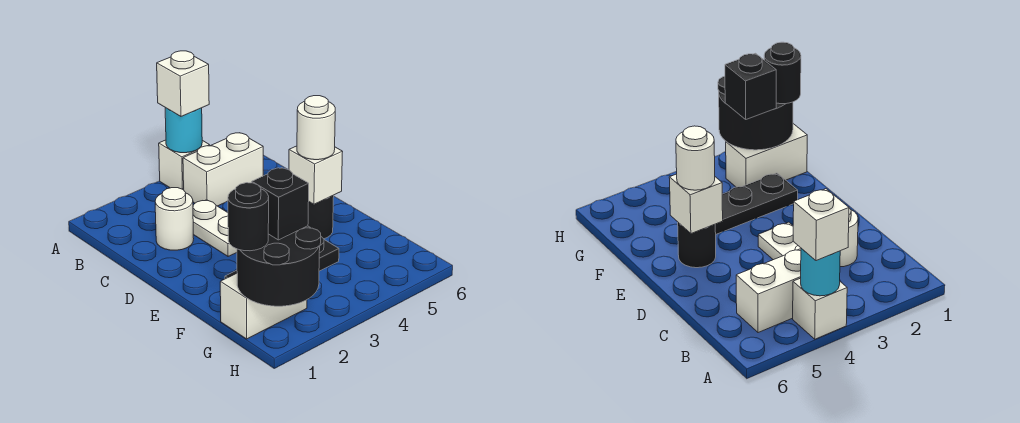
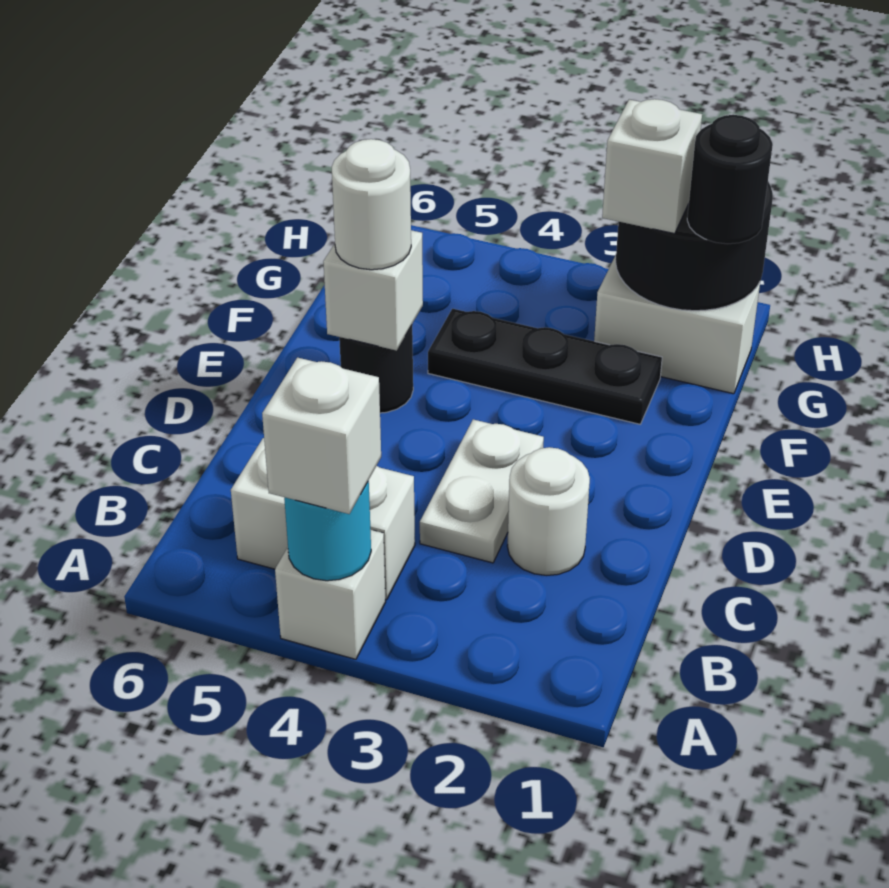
black brick G2 level 3 -> white brick G2 level 3

